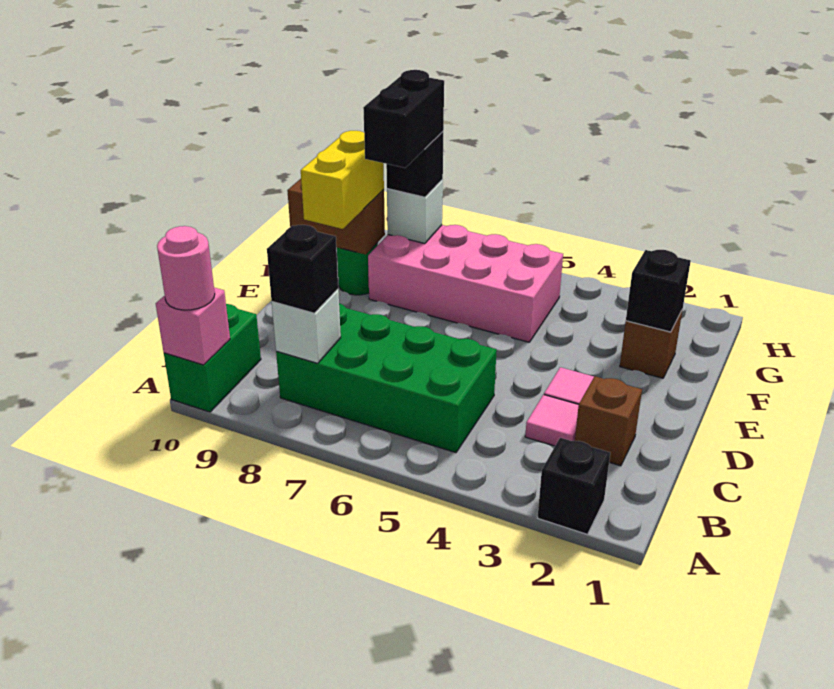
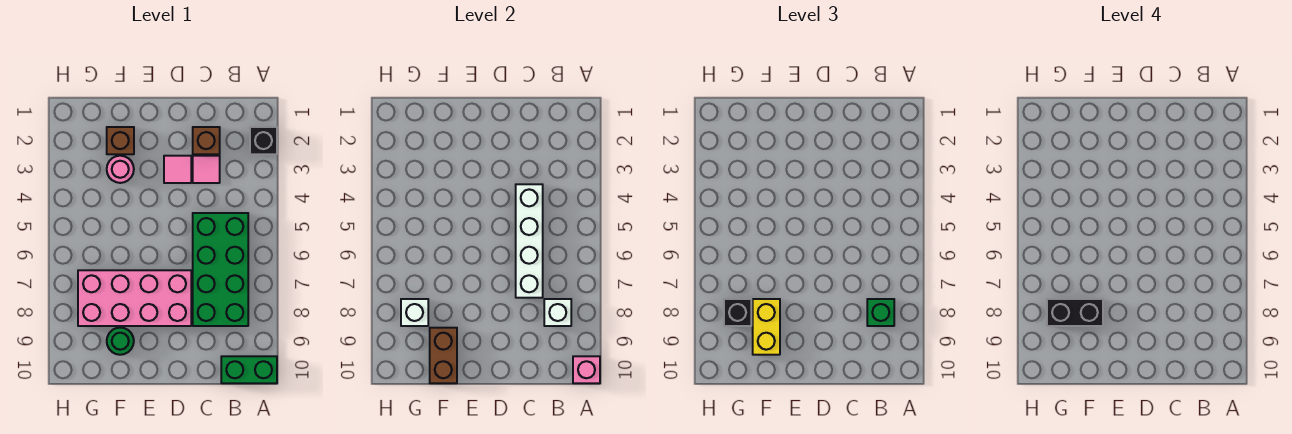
pink round brick A10 level 3 -> pink round brick F3 level 1
black brick B8 level 3 -> green brick B8 level 3
none -> white brick C4:C7 level 2
yellow brick E9:F9 level 3 -> yellow brick F8:F9 level 3
black brick F2 level 2 -> none
pink brick F5:G8 level 1 -> pink brick D7:G8 level 1

